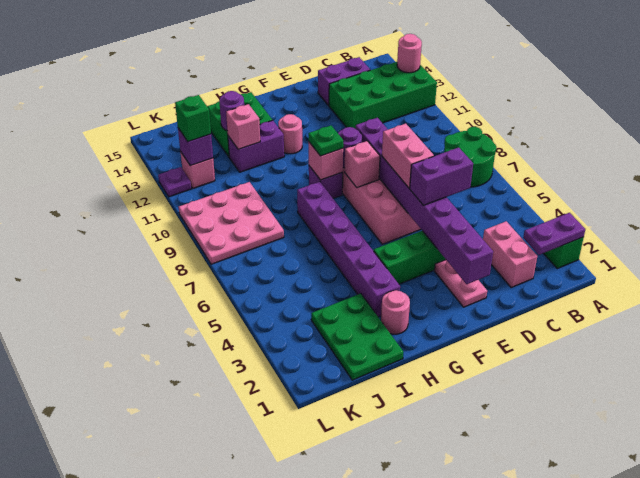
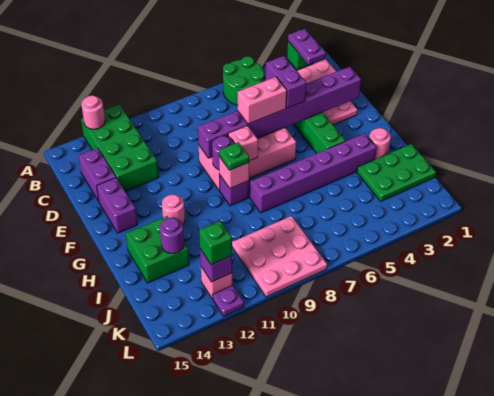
green round brick A7:B8 level 1 -> green round brick A5:B6 level 1
purple brick H12:I12 level 1 -> purple brick E14:F14 level 1
pink brick I12 level 2 -> none

